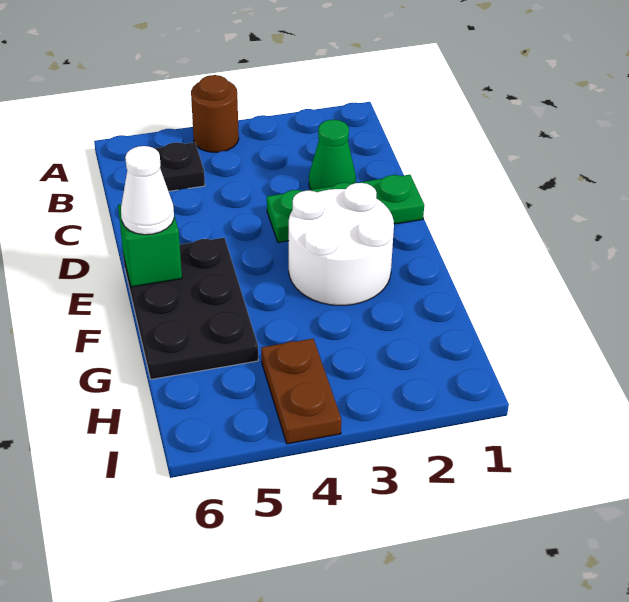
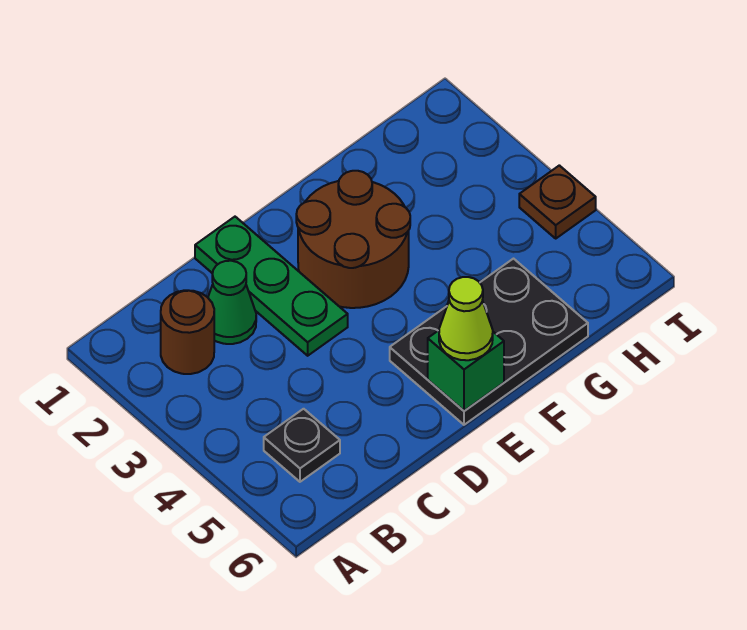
brown round brick A4 level 1 -> brown round brick B2 level 1
white round brick E2:F3 level 1 -> brown round brick E2:F3 level 1
white cone E6 level 3 -> lime cone E6 level 3
brown plate H4:I4 level 1 -> brown plate I4 level 1

